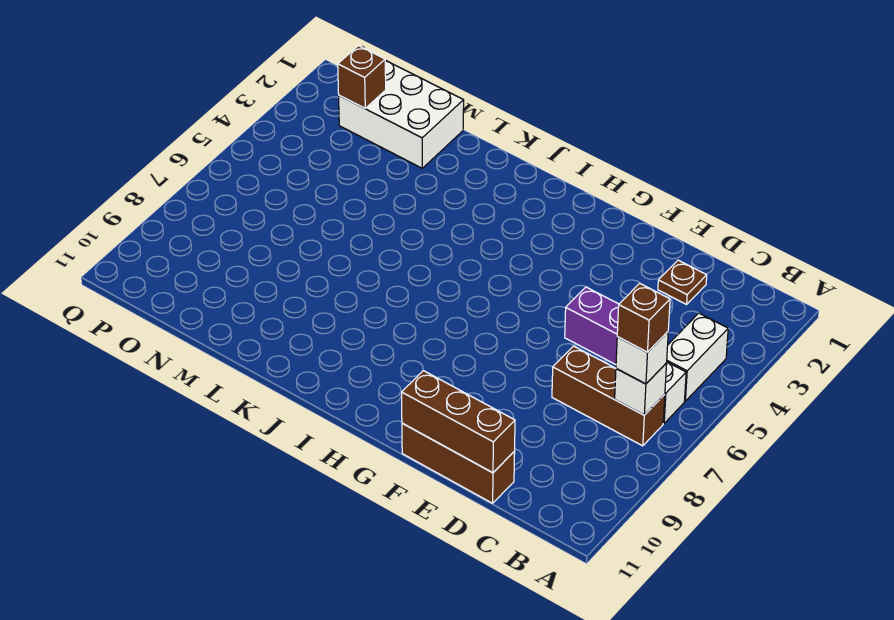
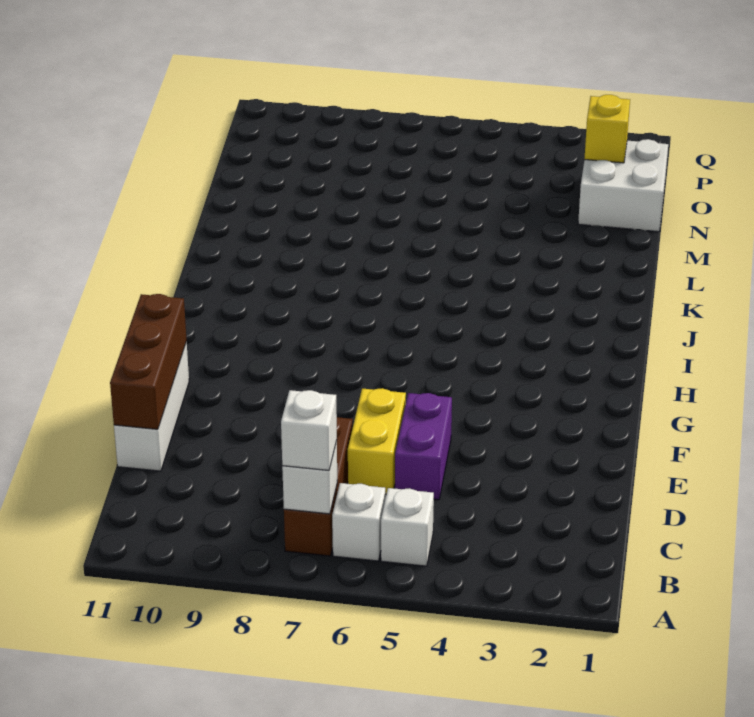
white brick B4:B5 level 1 -> white brick B5 level 1
brown brick B7 level 4 -> none
brown plate D2 level 1 -> none
none -> yellow brick D6:E6 level 1
brown brick D11:F11 level 1 -> white brick D11:F11 level 1
white brick M1:O2 level 1 -> white brick N1:O2 level 1
brown brick O2 level 2 -> yellow brick O2 level 2

